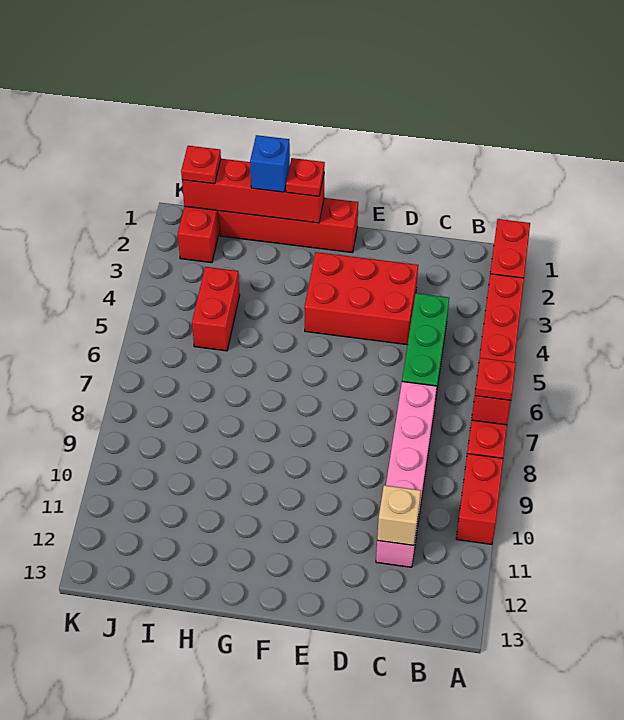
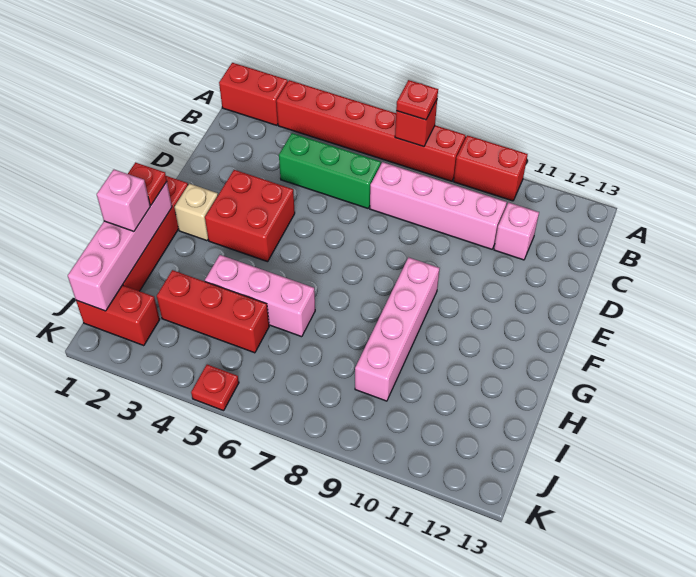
tan brick C11 level 2 -> tan brick F2 level 1
red brick D3:F4 level 1 -> red brick E3:F4 level 1
none -> pink brick F9:I9 level 1
red brick G1:J1 level 2 -> pink brick G1:J1 level 2
blue brick H1 level 3 -> pink brick H1 level 3
none -> pink brick H4:H6 level 1
red brick I4:I5 level 1 -> red brick I3:I5 level 1
red plate J1 level 3 -> red plate K5 level 1

